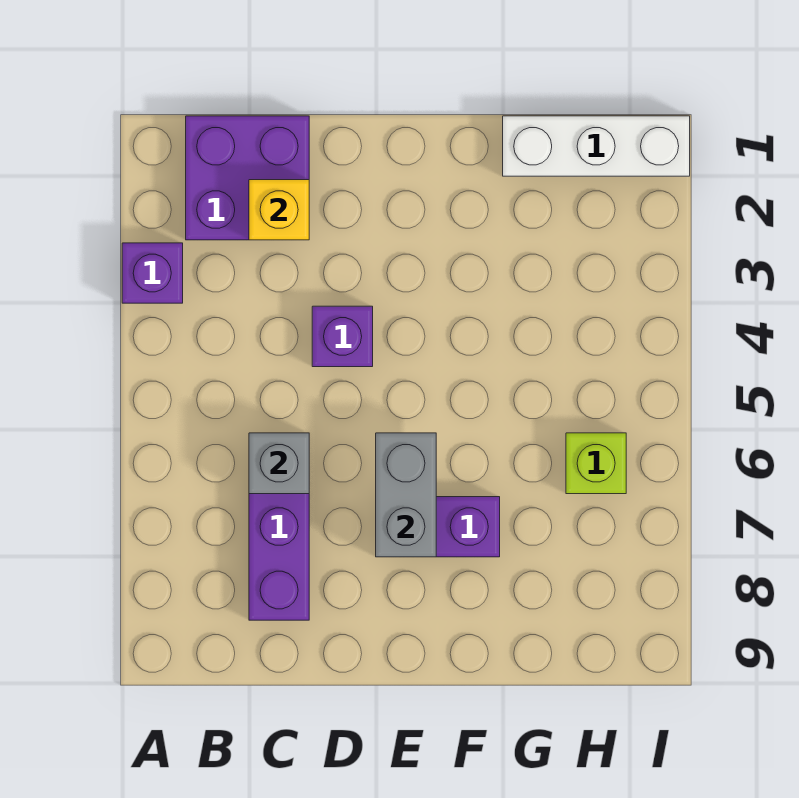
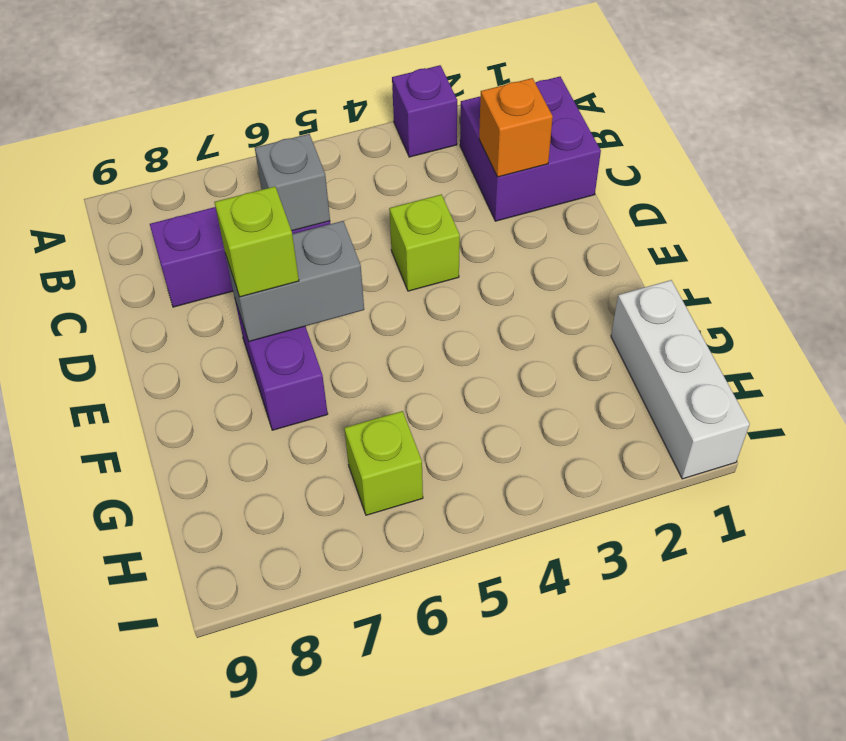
yellow brick C2 level 2 -> orange brick C2 level 2
purple brick D4 level 1 -> lime brick D4 level 1
none -> lime brick E7 level 3

